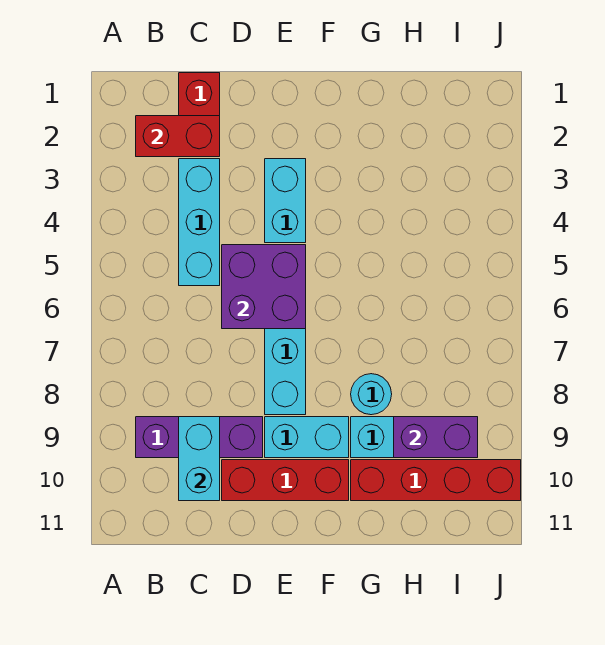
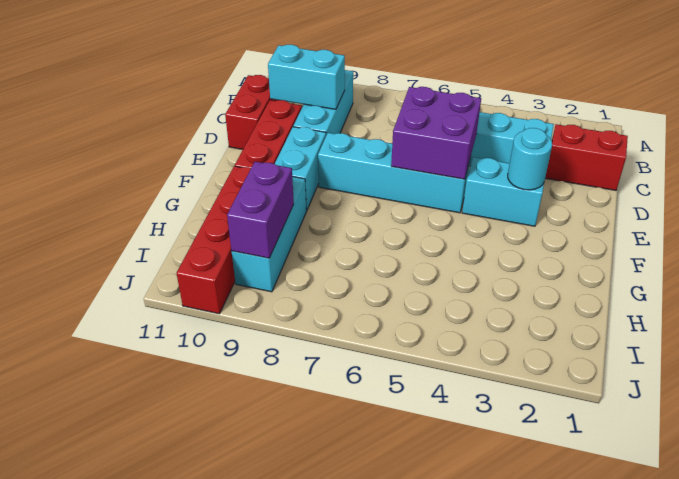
red brick B2:C2 level 2 -> red brick C11:D11 level 1
purple brick B9:D9 level 1 -> cyan brick B9:D9 level 1
cyan round brick G8 level 1 -> cyan round brick E3 level 2

